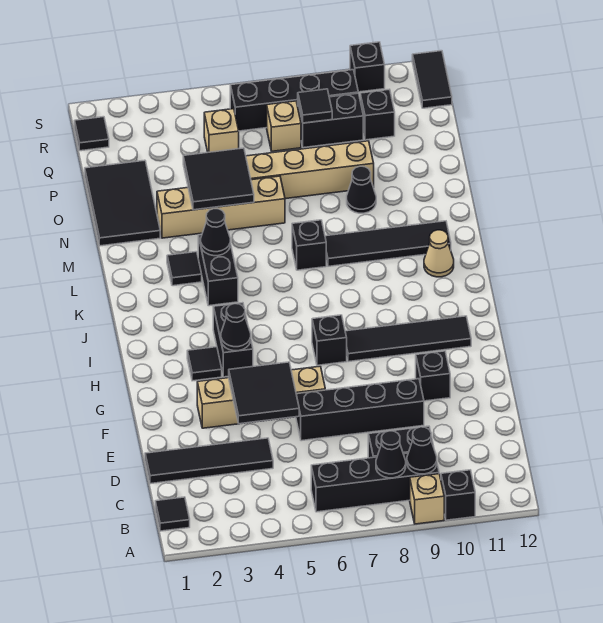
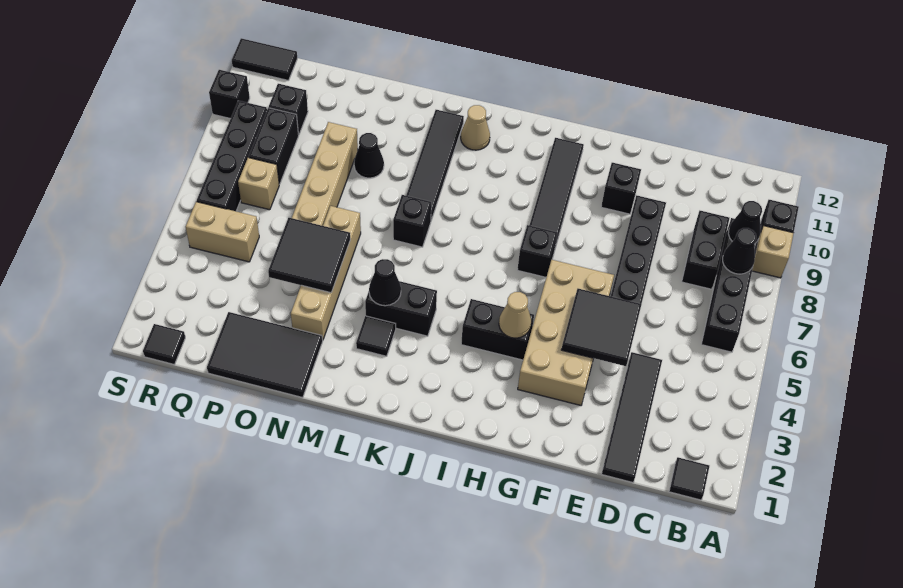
tan brick F3:F6 level 1 -> tan brick F3:G6 level 1
black tile H3 level 1 -> none
black cone H4 level 2 -> tan cone H4 level 2
tan brick Q5 level 1 -> tan brick Q5:R5 level 1
black tile Q8 level 2 -> none

